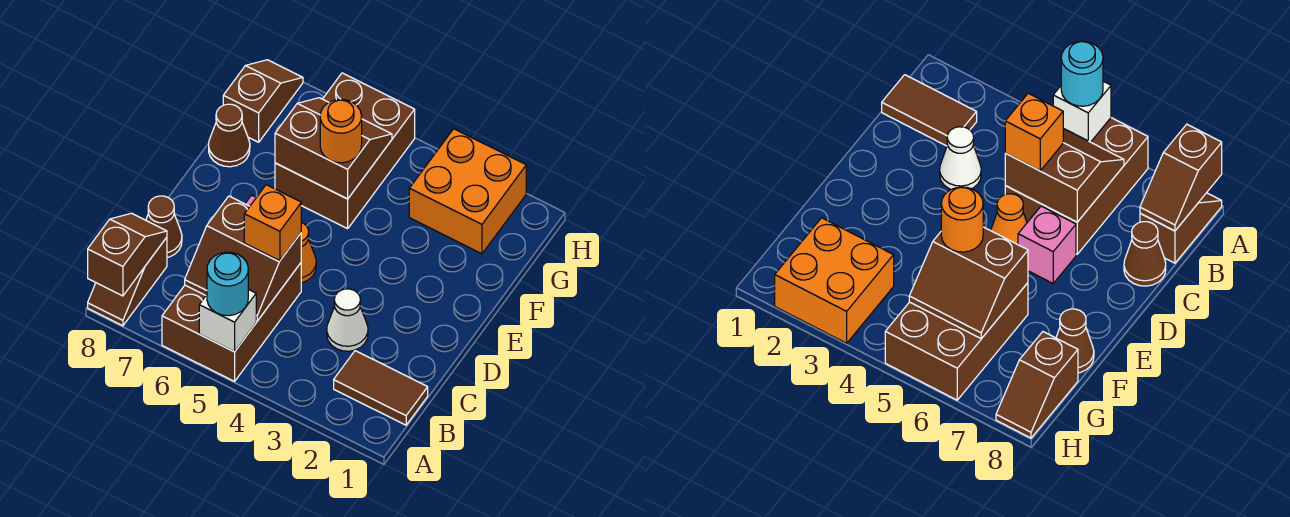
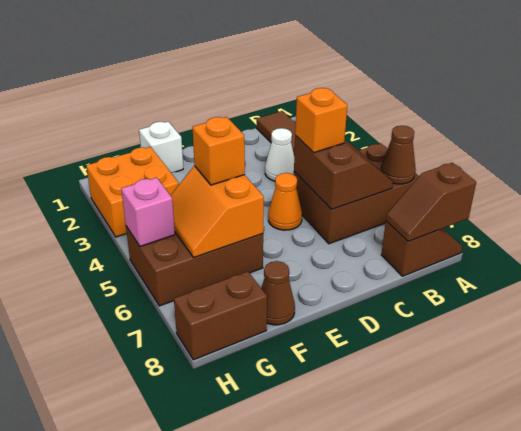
white brick A5 level 2 -> white brick F1 level 1
cyan round brick A5 level 3 -> none
brown cone C8 level 1 -> brown cone A6 level 2
pink brick D6 level 1 -> pink brick H5 level 2
brown slope F5:G6 level 2 top F -> orange slope F5:G6 level 2 top F
orange round brick F5 level 3 -> orange brick F5 level 3
brown slope G8:H8 level 1 top G -> brown brick G8:H8 level 1

